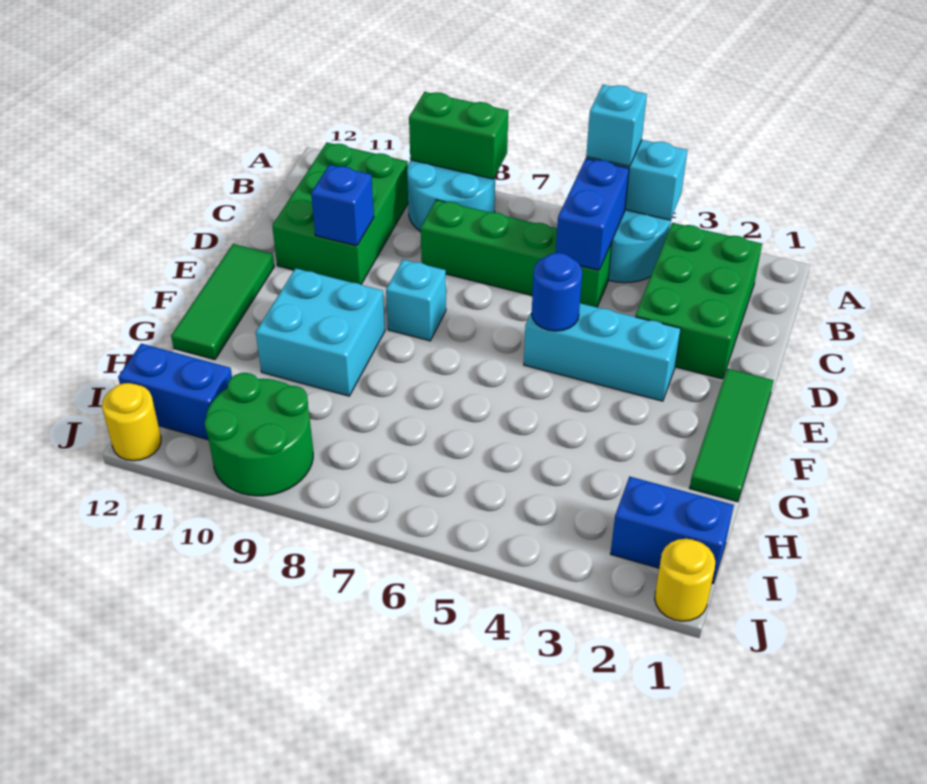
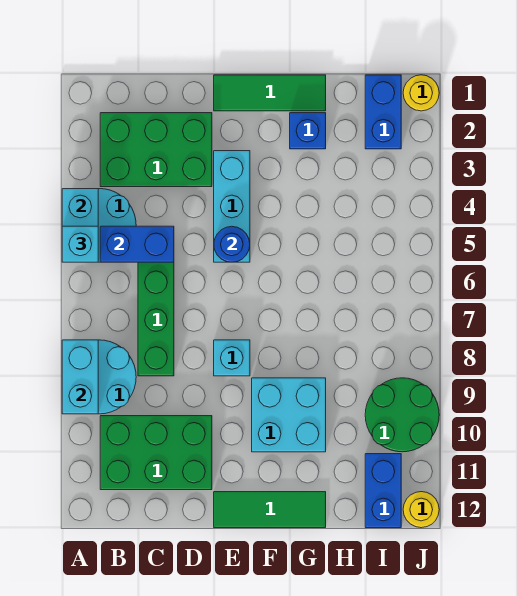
green brick A8:A9 level 2 -> cyan brick A8:A9 level 2
blue brick D10 level 2 -> blue brick G2 level 1

